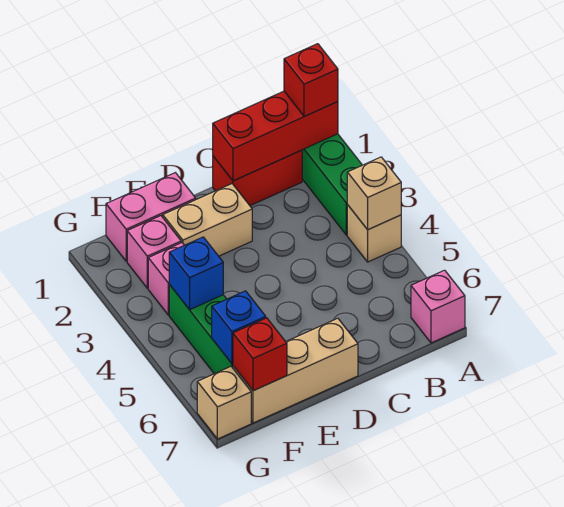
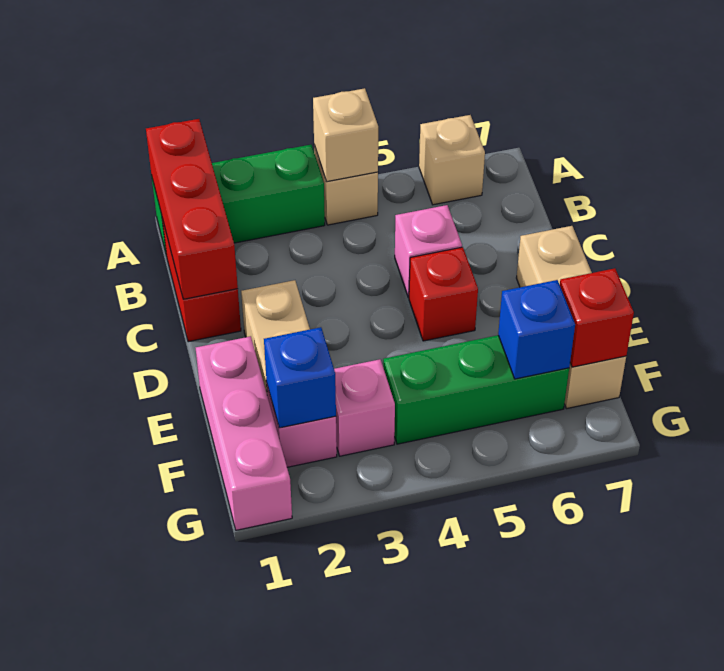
red brick A1 level 3 -> red brick D5 level 1
pink brick A7 level 1 -> pink brick C5 level 1
pink brick E1:F1 level 1 -> pink brick E1:G1 level 1
blue brick F4 level 2 -> blue brick F2 level 2
tan brick G7 level 1 -> tan brick A6 level 1

